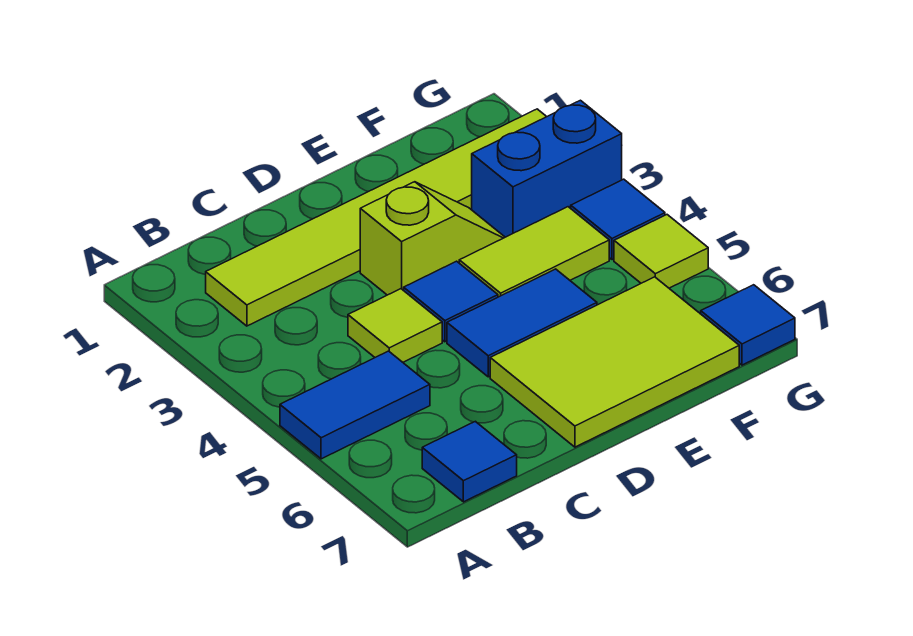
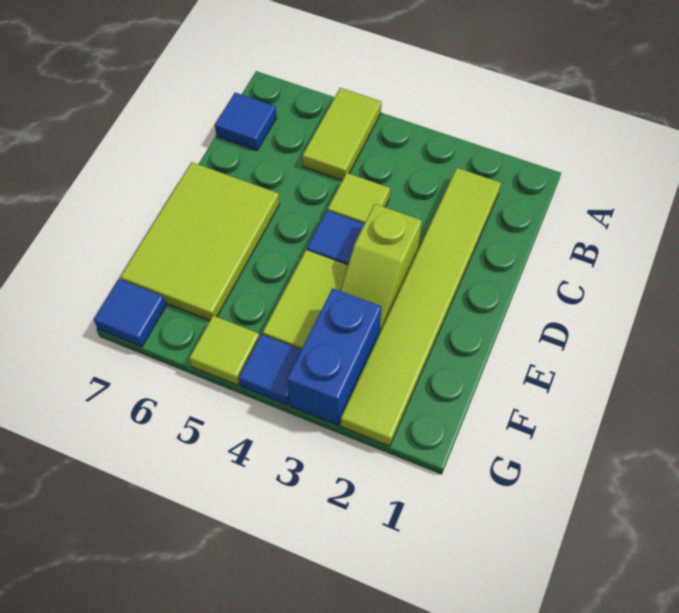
blue tile A5:B5 level 1 -> lime tile A5:B5 level 1
blue tile D5:E5 level 1 -> none

